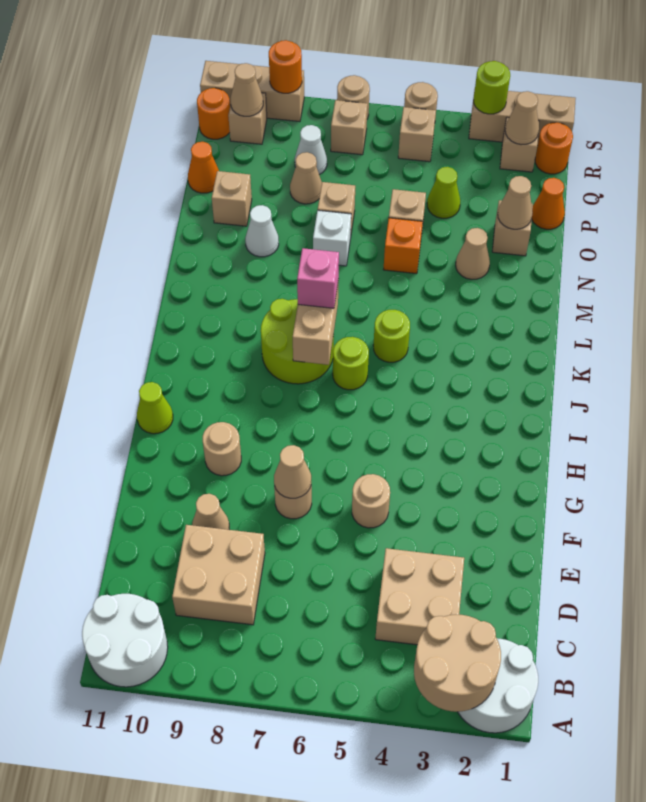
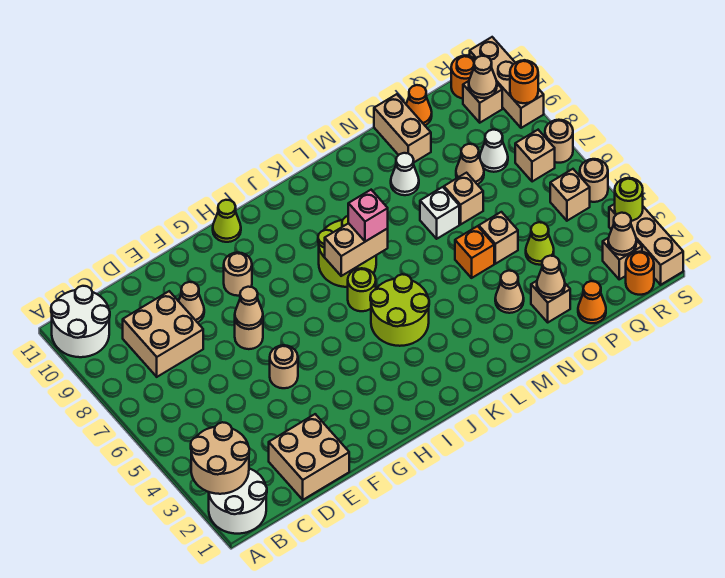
tan brick C3:D4 level 1 -> tan brick D1:E2 level 1
lime round brick K5 level 1 -> lime round brick J4:K5 level 1
tan brick O10 level 1 -> tan brick O10:O11 level 1

